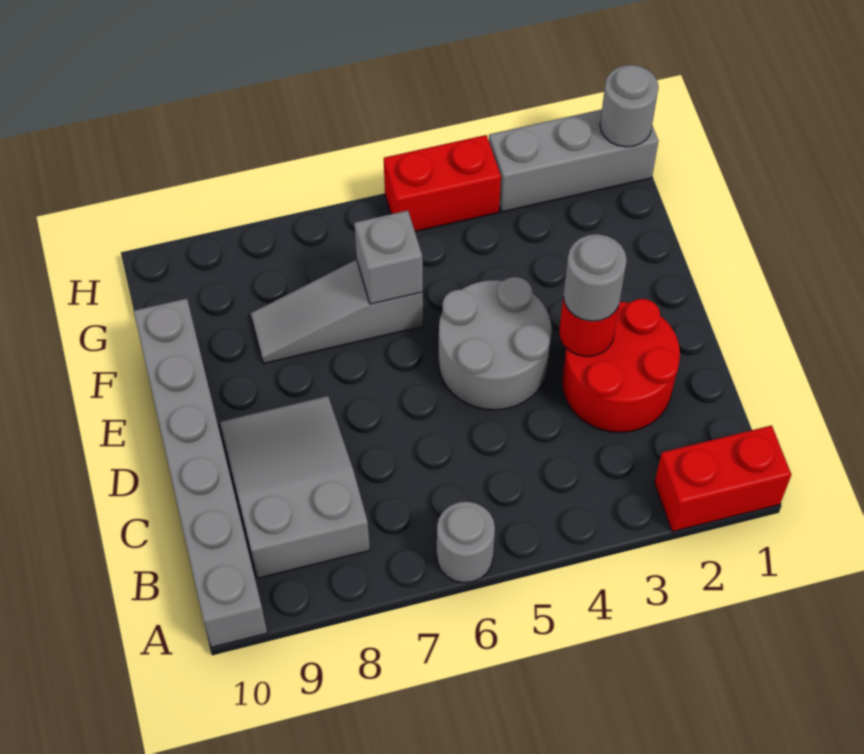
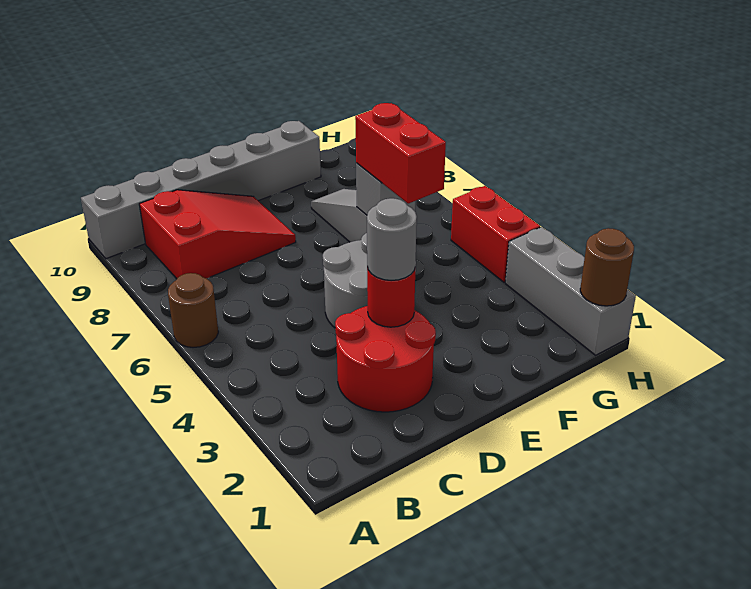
red brick A1:A2 level 1 -> red brick F5:F6 level 3
grey round brick A6 level 1 -> brown round brick A6 level 1
grey slope B8:D9 level 1 top B -> red slope B8:D9 level 1 top B
grey round brick H1 level 2 -> brown round brick H1 level 2

